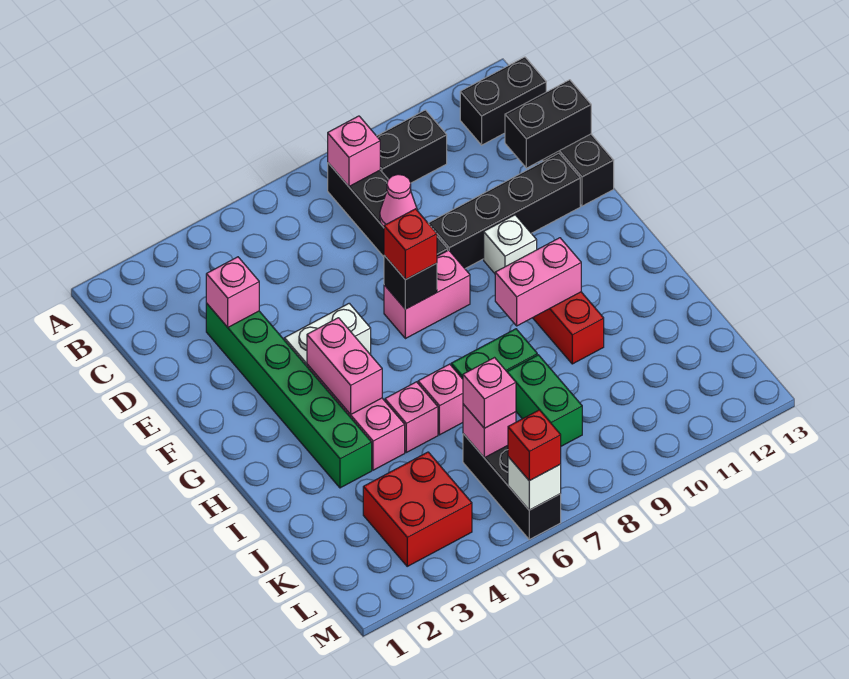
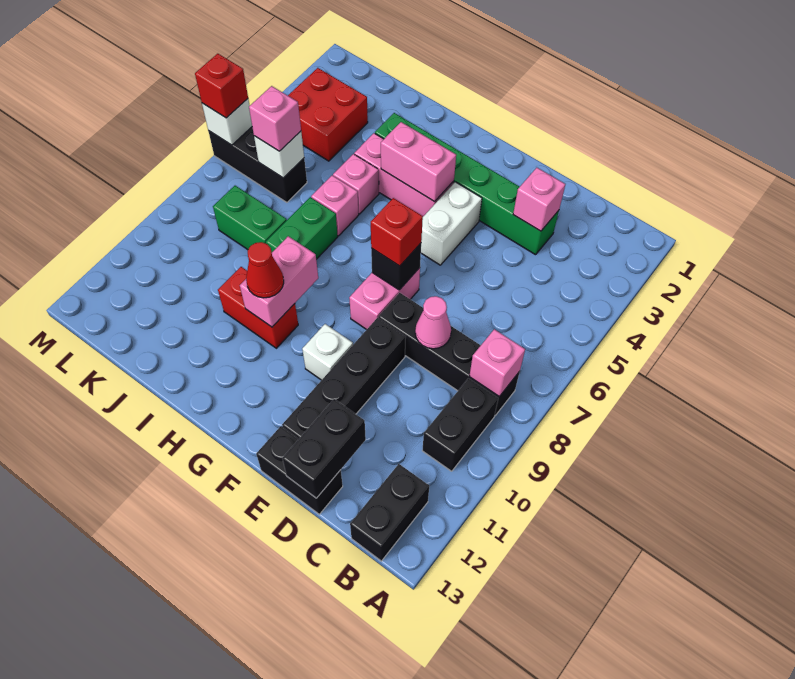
none -> red cone H10 level 3
pink brick K6 level 2 -> white brick K6 level 2

